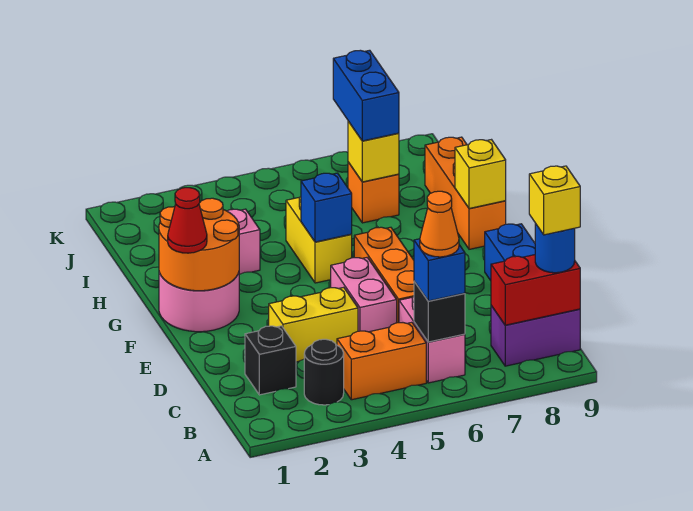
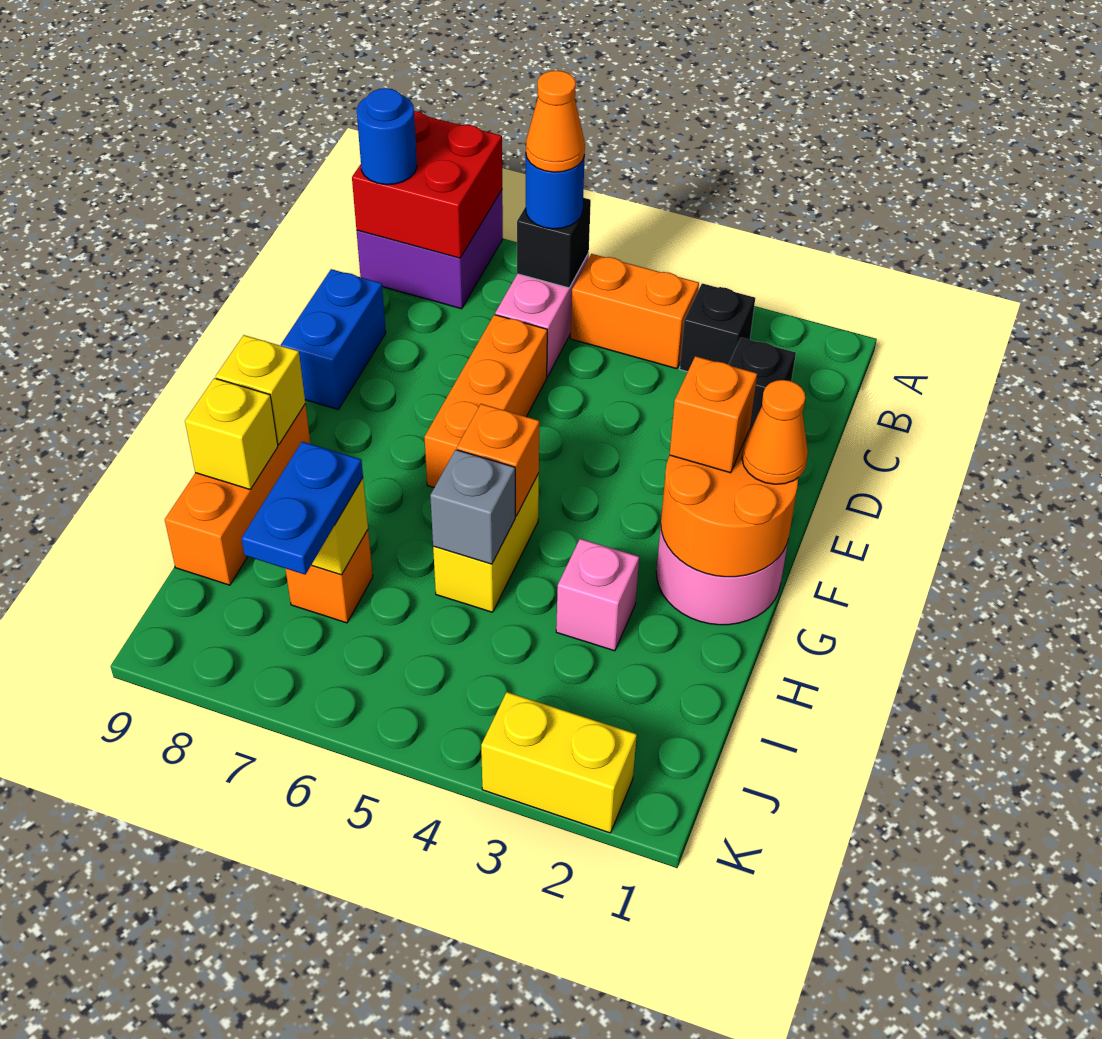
black round brick B3 level 1 -> black brick B3 level 1
blue brick B6 level 3 -> blue round brick B6 level 3
purple brick B8:B9 level 1 -> purple brick A8:B9 level 1
red brick B8:B9 level 2 -> red brick A8:B9 level 2
yellow brick B9 level 4 -> yellow brick H9 level 2
yellow brick D3:D4 level 1 -> yellow brick K2:K3 level 1
pink brick D5:E5 level 1 -> none
red cone F1 level 3 -> orange cone F1 level 3
none -> orange brick F2 level 3
blue brick G5 level 2 -> orange brick G5 level 2
none -> grey brick H5 level 2
blue brick I7:J7 level 3 -> blue plate I7:J7 level 3

